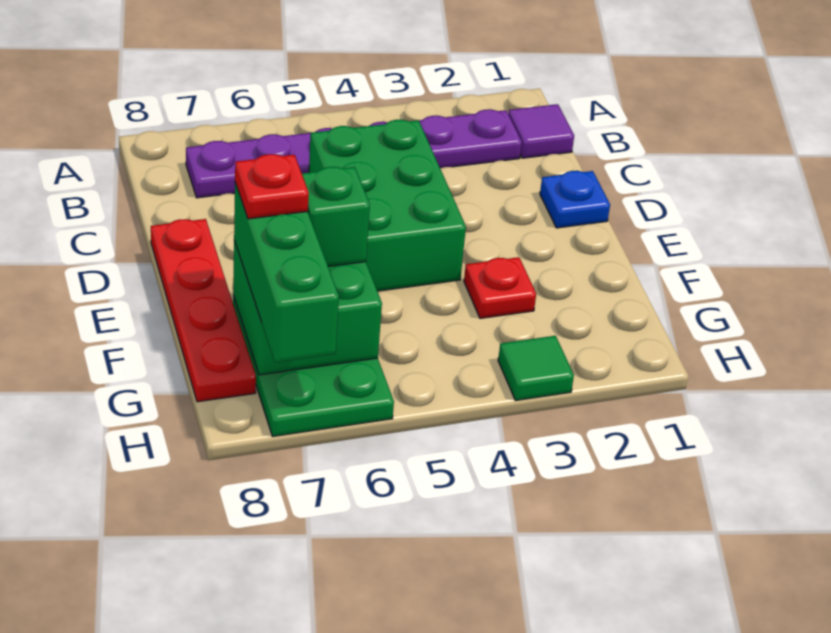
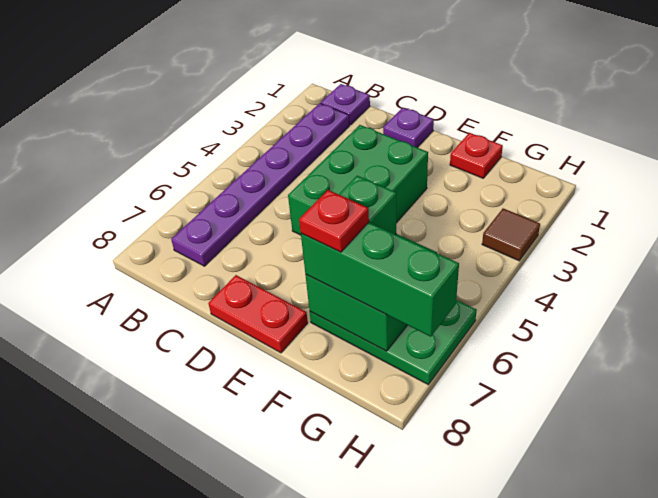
purple tile B1 level 1 -> purple plate B1 level 1
green brick C4:E5 level 1 -> green brick D3:E5 level 1
blue plate D1 level 1 -> purple plate D1 level 1
red plate D8:G8 level 1 -> red plate D8:E8 level 1
red plate F3 level 1 -> red plate F1 level 1
green tile H3 level 1 -> brown tile H3 level 1

